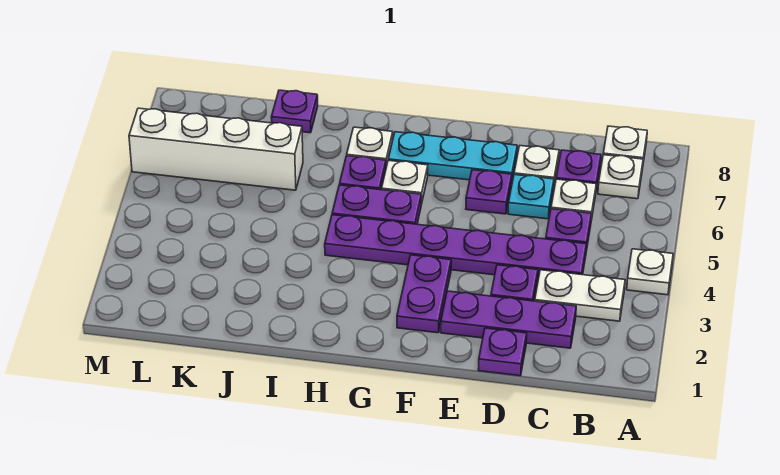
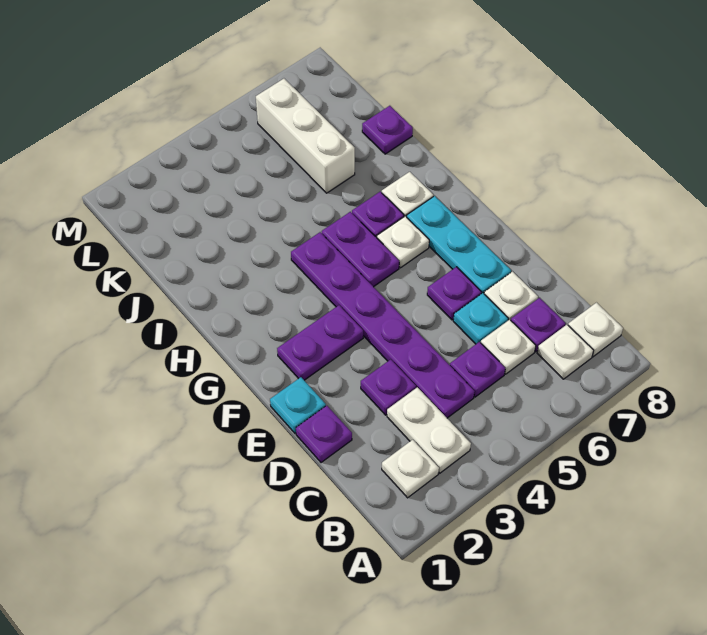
white plate A4 level 1 -> white plate B2 level 1
purple plate C2:E2 level 1 -> none
none -> cyan plate E1 level 1
white brick J6:M6 level 1 -> white brick J6:L6 level 1

